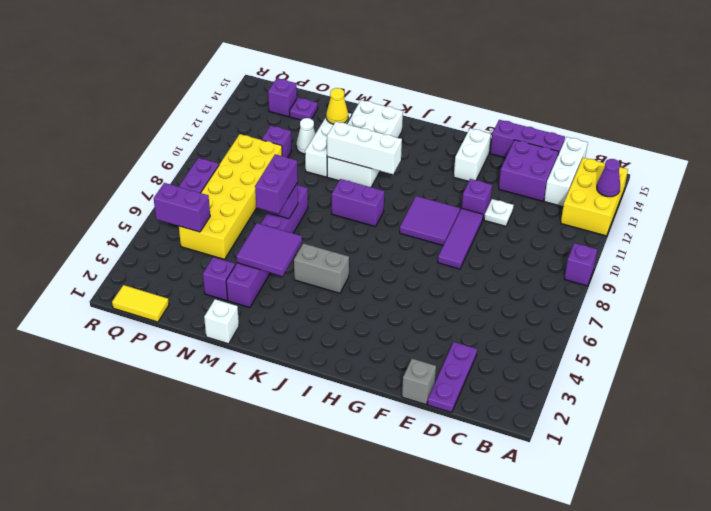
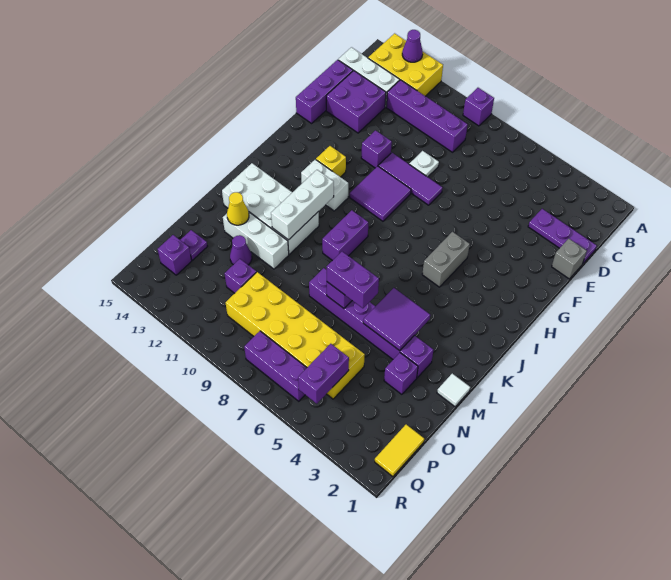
none -> purple brick C9:C12 level 1
white plate E11 level 1 -> white plate E9 level 1
white brick G13:G14 level 1 -> white brick I11:I12 level 1
none -> yellow brick H12 level 1
grey brick J5:K5 level 1 -> grey brick H5:I5 level 1
white brick M1 level 1 -> white tile M1 level 1
white cone N12 level 1 -> purple cone N12 level 1

